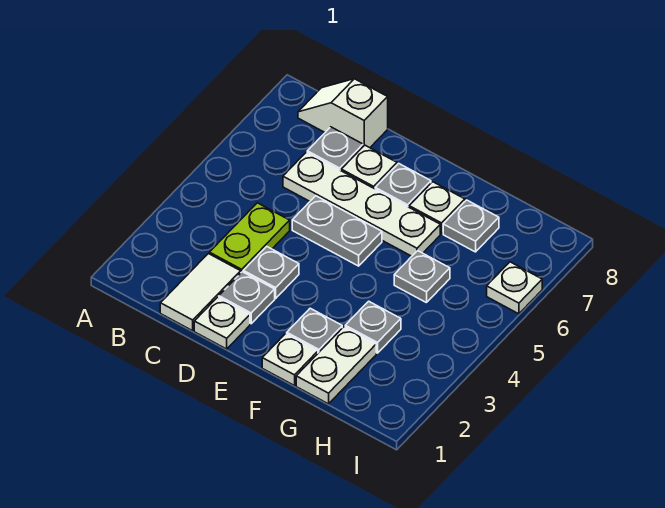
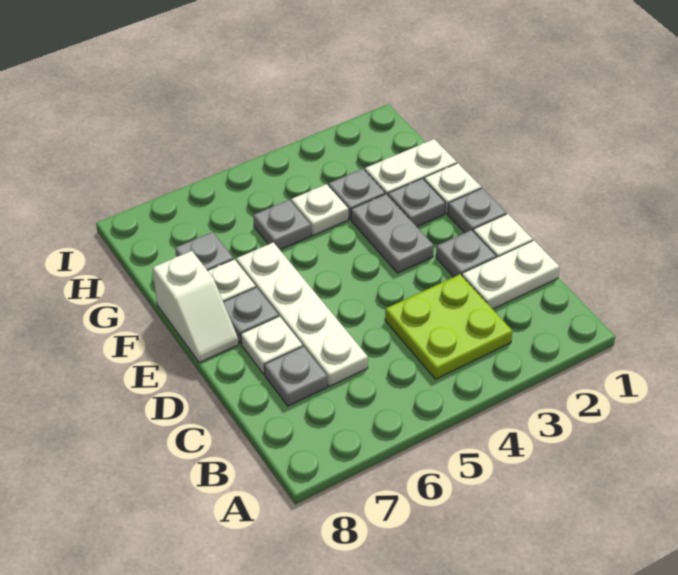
white slope B8:C8 level 1 top C -> white slope E8:F8 level 1 top F
white tile C1:C2 level 1 -> white plate C1:C2 level 1
lime plate C3:C4 level 1 -> lime plate B3:C4 level 1
grey plate D3 level 1 -> grey plate E1 level 1
grey plate D5:E5 level 1 -> grey plate E3:F3 level 1
white plate I6 level 1 -> white plate G4 level 1

